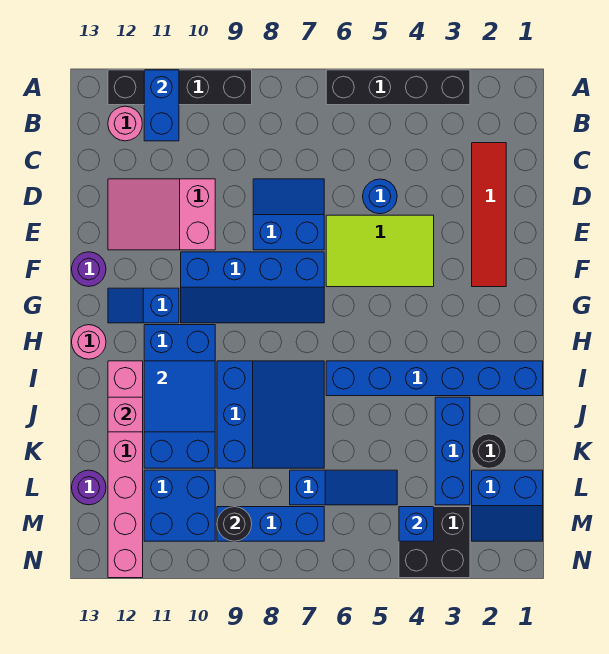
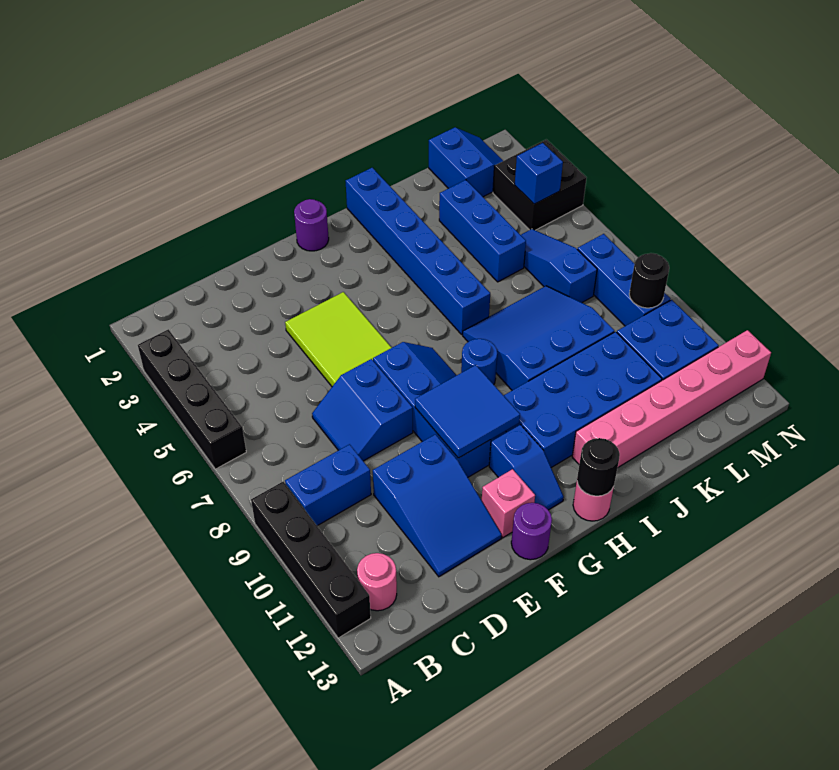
blue brick A11:B11 level 2 -> blue brick B9:C9 level 1
red tile C2:F2 level 1 -> none
blue round brick D5 level 1 -> blue round brick H8 level 1
pink slope D10:E12 level 1 top 10 -> blue slope D10:E12 level 1 top 10
blue tile I10:J11 level 2 -> blue tile F9:G10 level 2
blue brick J3:L3 level 1 -> blue brick K3:K5 level 1
pink brick J12 level 2 -> pink brick F12 level 1
black round brick K2 level 1 -> black round brick H13 level 2
purple round brick L13 level 1 -> purple round brick G1 level 1

